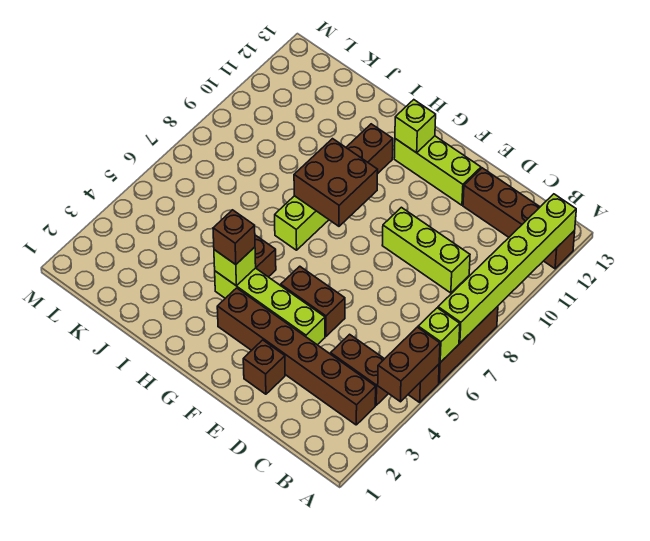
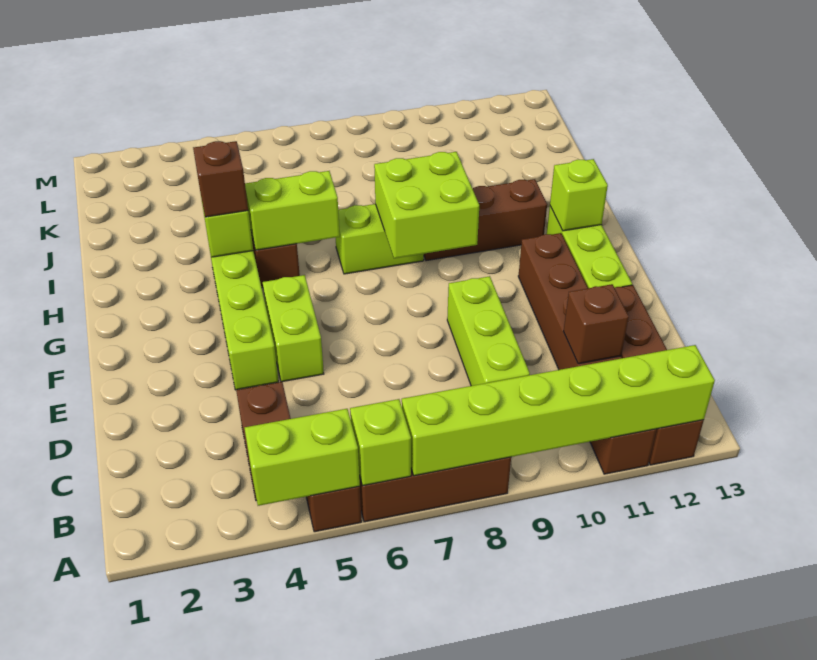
brown brick A4:A5 level 2 -> lime brick A4:A5 level 2
brown brick B3:G3 level 1 -> brown brick A11:F11 level 1
brown brick E2 level 1 -> brown brick C11 level 2
brown brick E5:F5 level 1 -> lime brick E5:F5 level 1
brown brick G8:H9 level 2 -> lime brick G8:H9 level 2
none -> lime brick H5:H6 level 2

